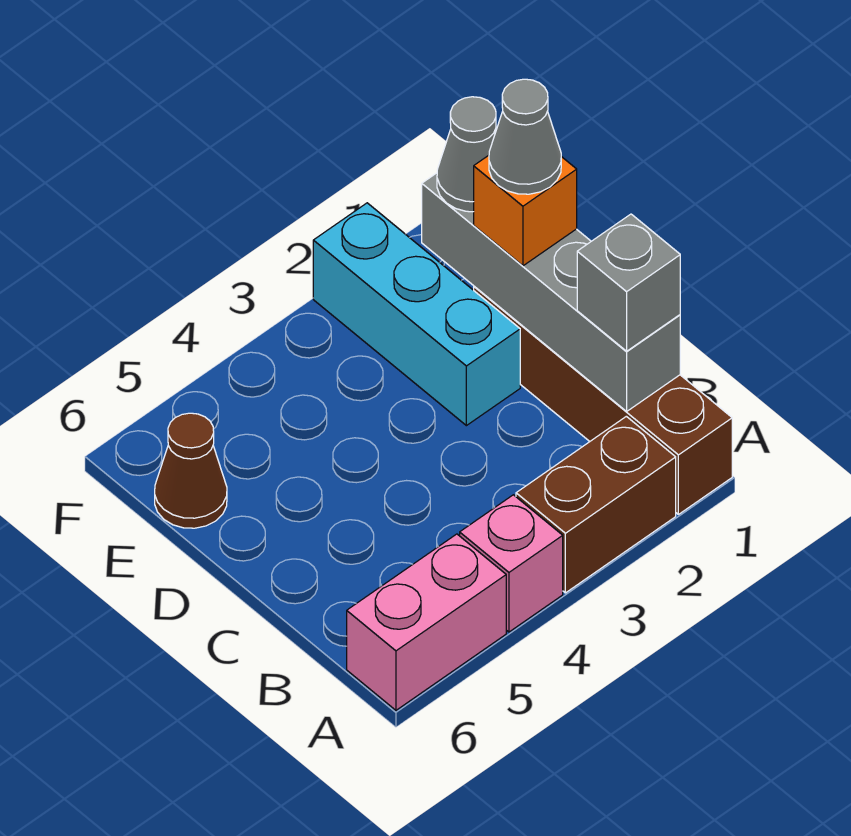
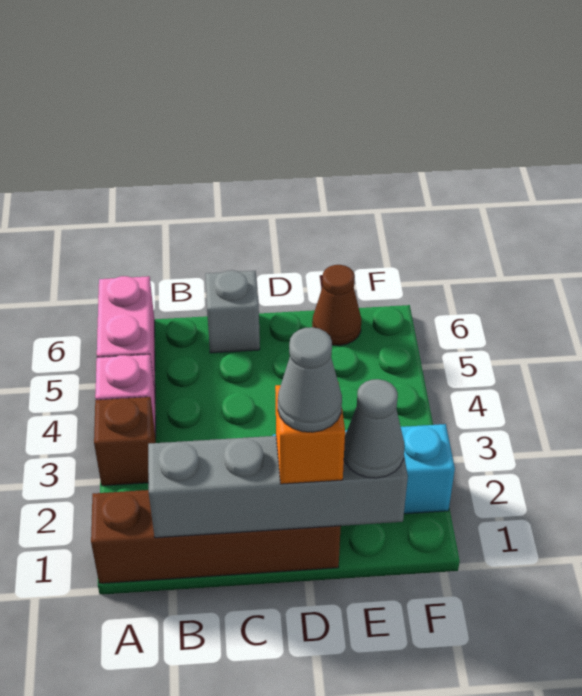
brown brick A2:A3 level 1 -> brown brick A3 level 1
grey brick B1 level 3 -> grey brick C6 level 1

